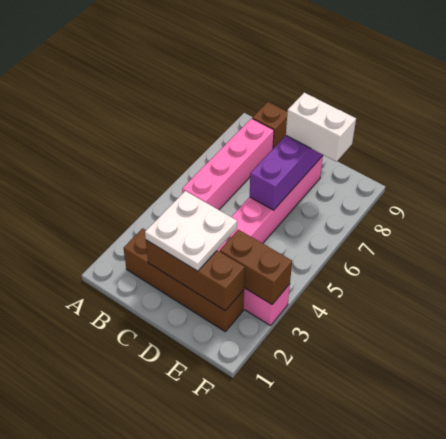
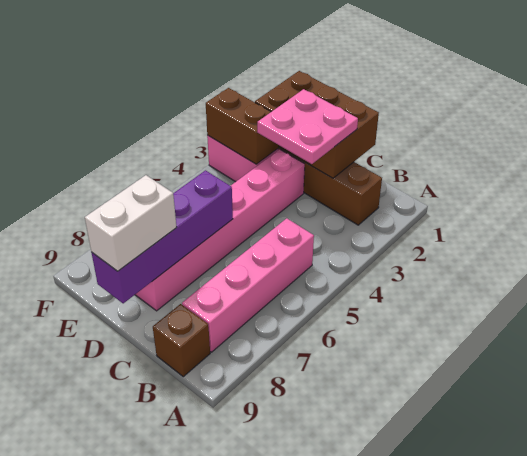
brown brick C2:E2 level 2 -> brown brick C1:E2 level 2
white plate C2:D3 level 3 -> pink plate C2:D3 level 3
white brick D8:E8 level 3 -> white brick D8:D9 level 3

